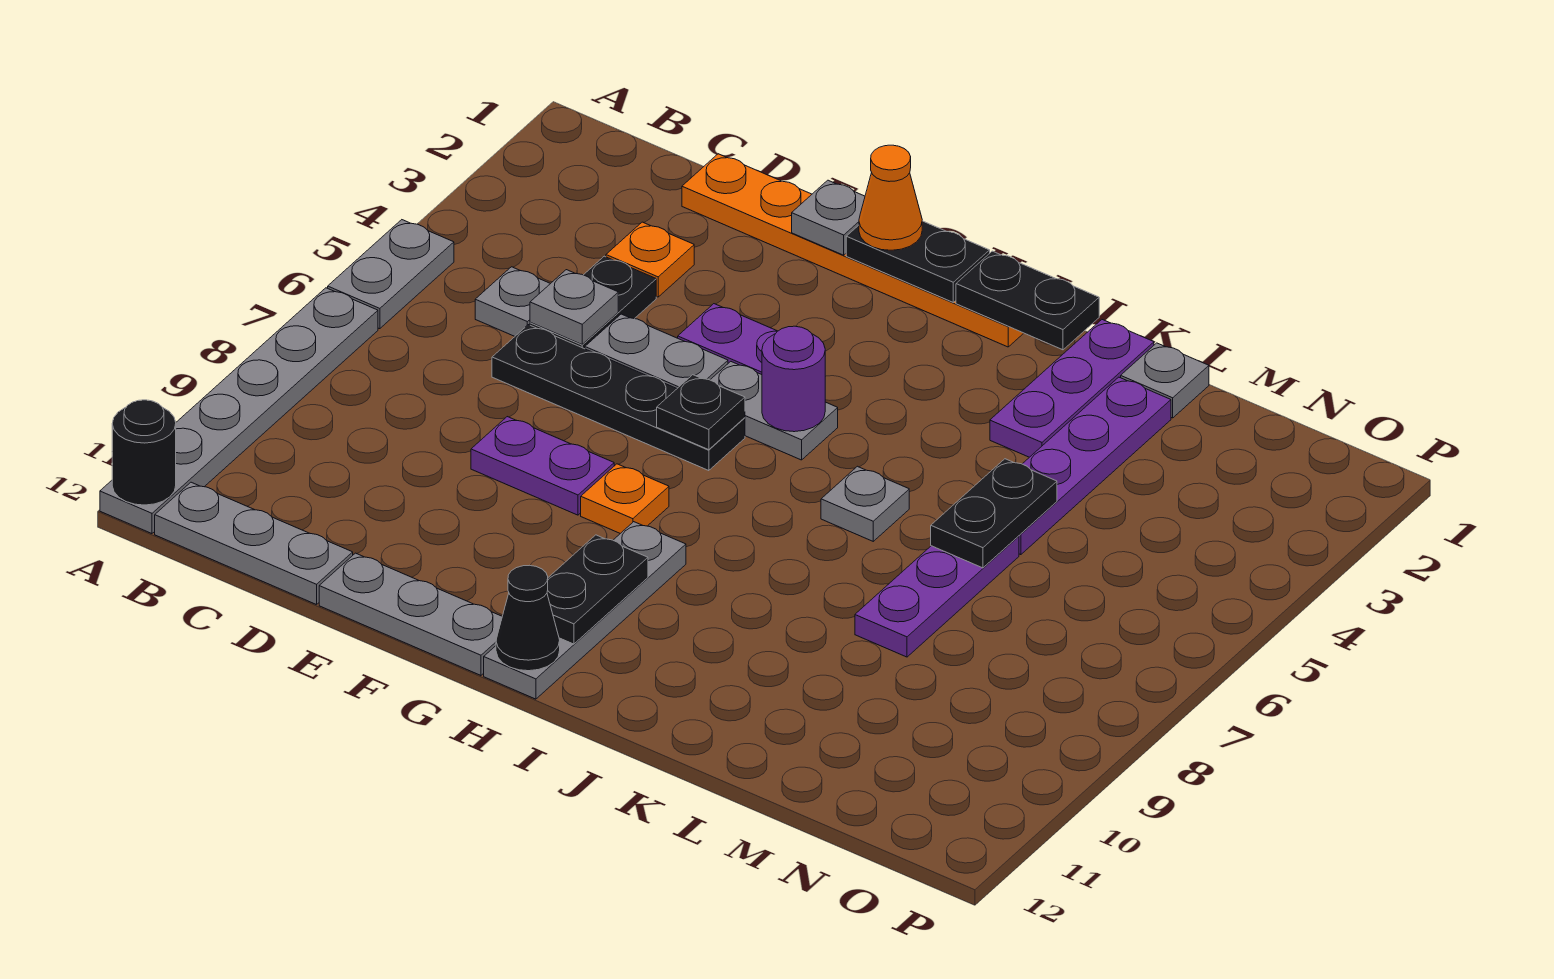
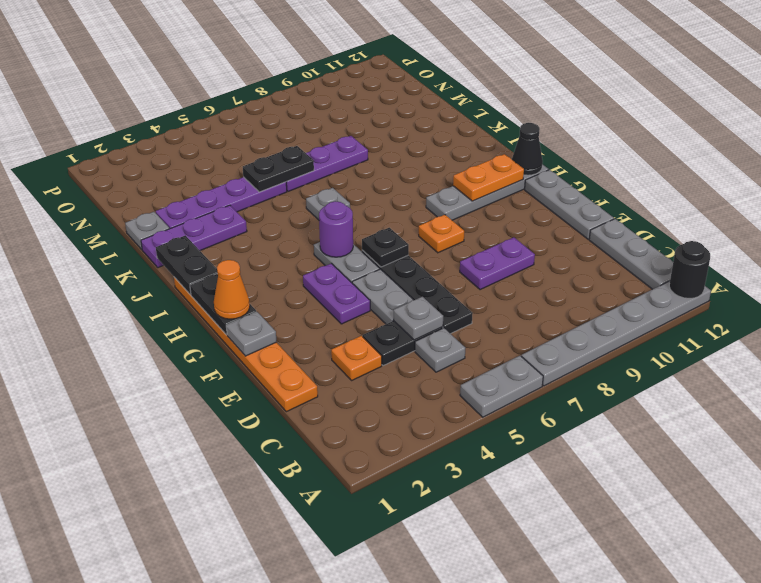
purple plate E8:F8 level 1 -> purple plate E8:E9 level 1
black plate H10:H11 level 2 -> orange plate H10:H11 level 2

